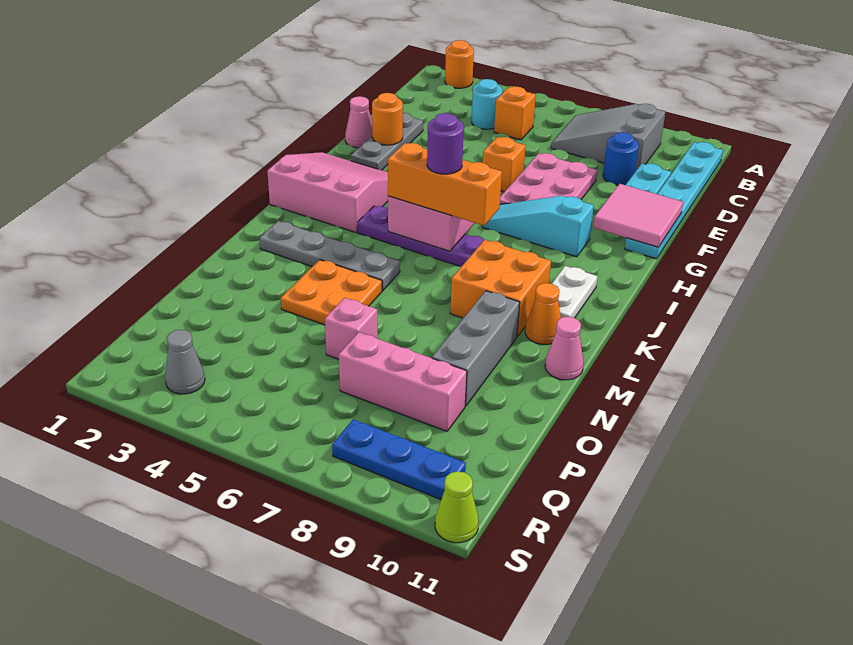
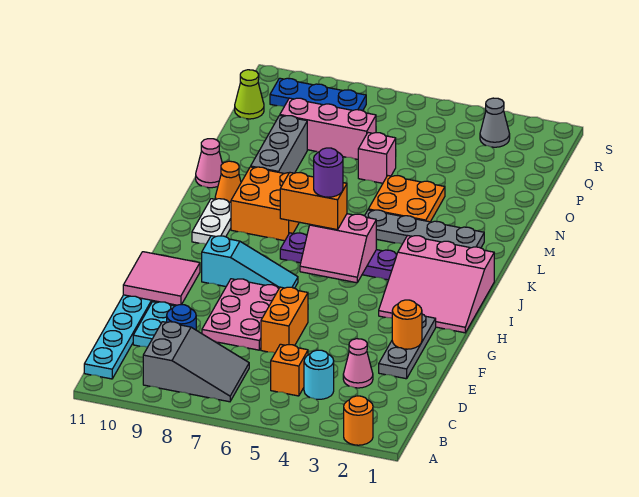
pink cone F1 level 1 -> pink cone D3 level 1
orange brick F6 level 1 -> orange brick E6:F6 level 1
orange brick J5:J7 level 3 -> orange brick J6:J7 level 3
lime cone S11 level 1 -> lime cone Q11 level 1

